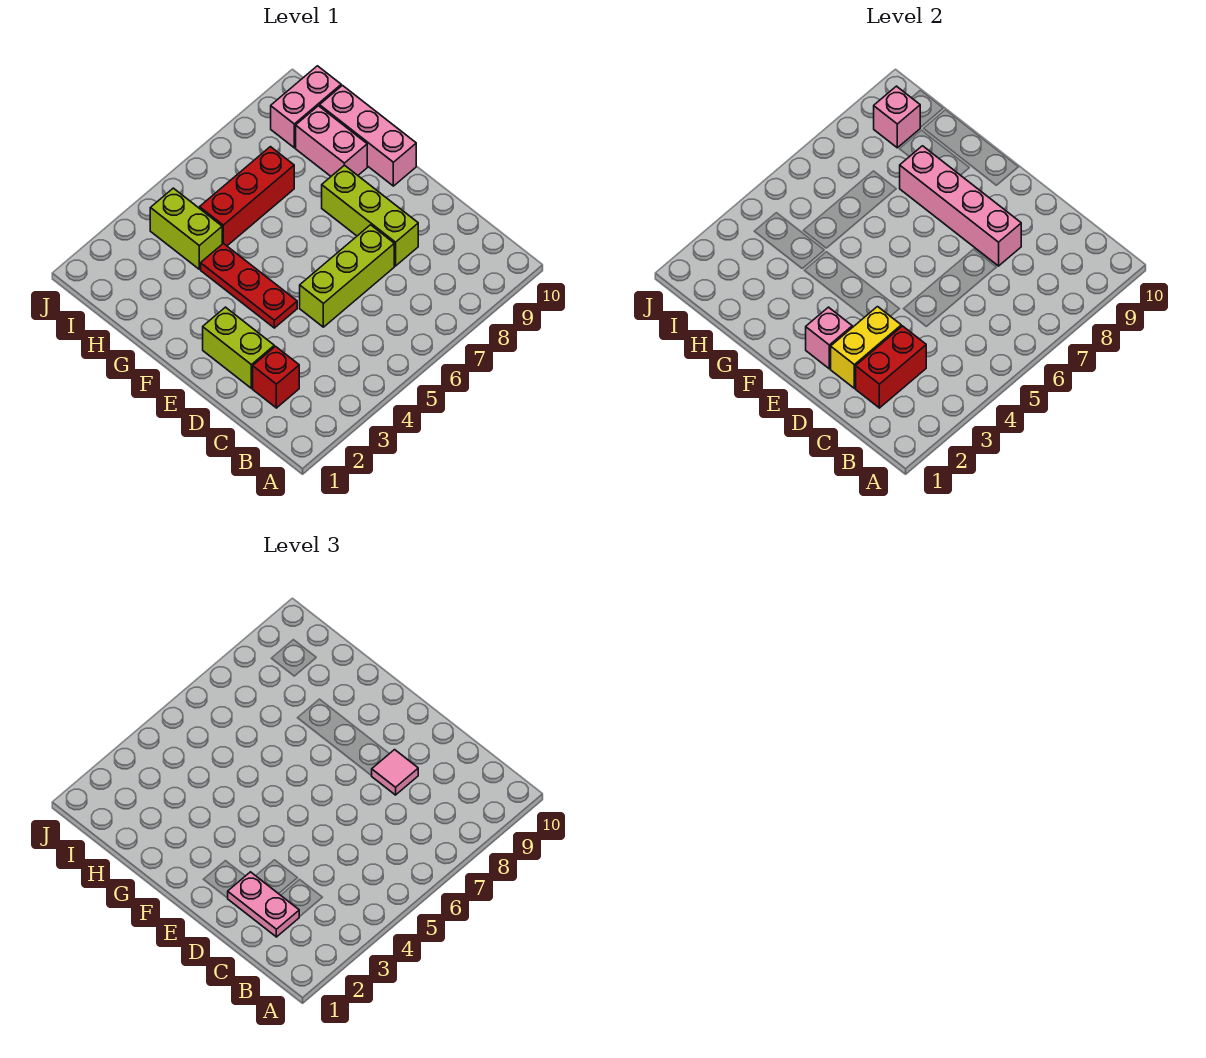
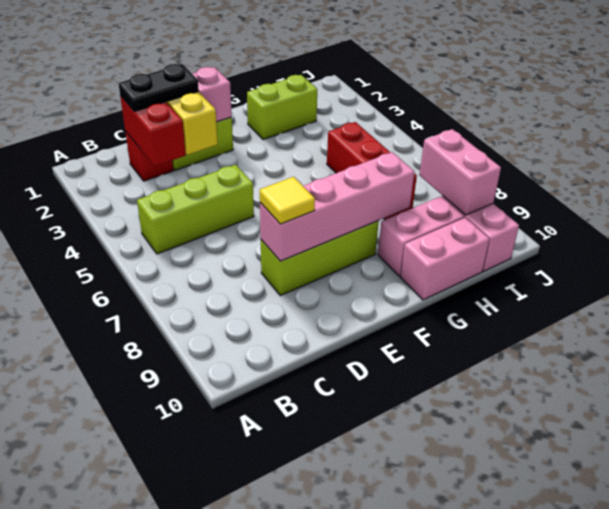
pink plate C2:D2 level 3 -> black plate C2:D2 level 3
lime brick D5:D7 level 1 -> lime brick B5:D5 level 1
pink tile D8 level 3 -> yellow tile D8 level 3
red plate E4:G4 level 1 -> none
pink brick F10:H10 level 1 -> pink brick G10:H10 level 1
lime brick H4:I4 level 1 -> lime brick G2:H2 level 1
pink brick I9 level 2 -> pink brick I8:I9 level 2

